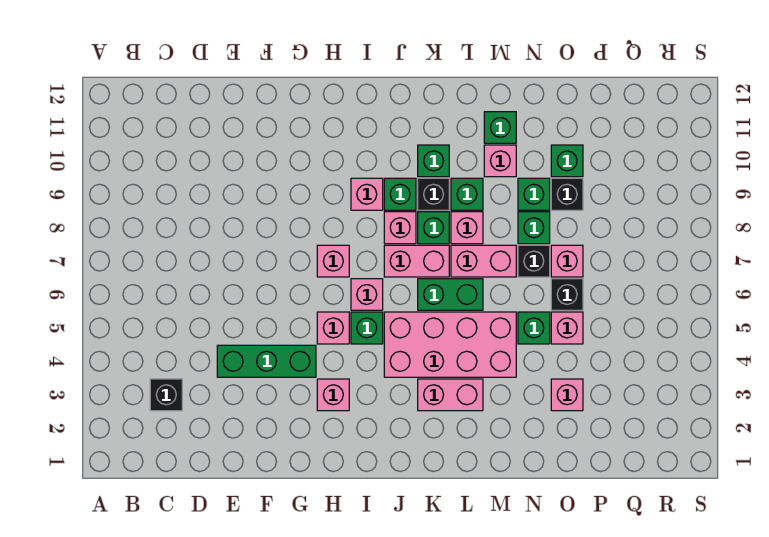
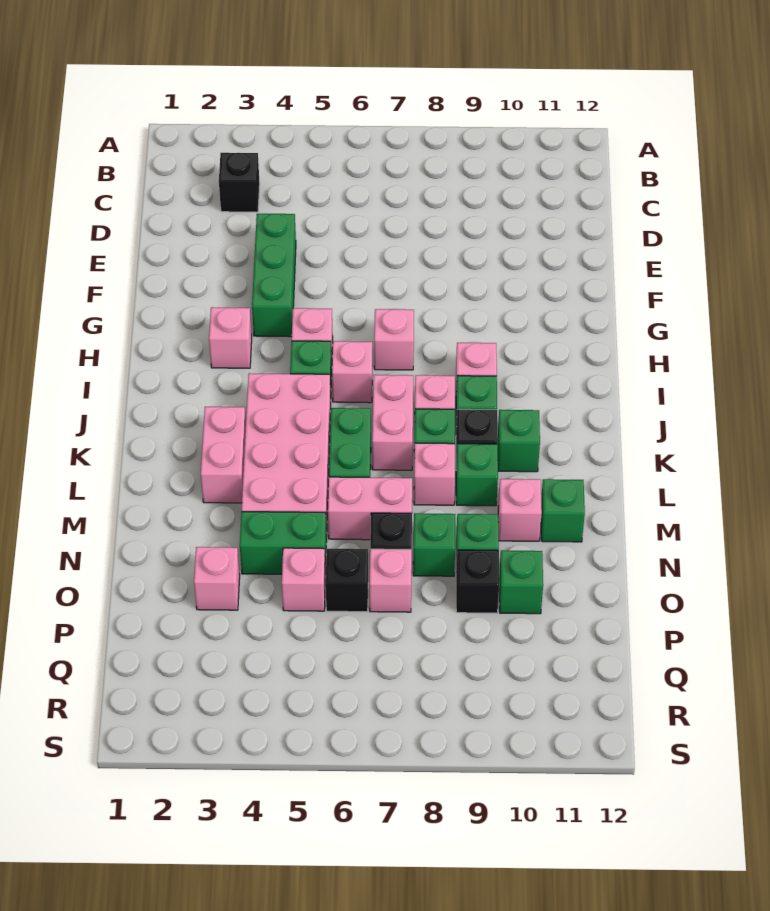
pink brick L7:M7 level 1 -> pink brick M6:M7 level 1
green brick N5 level 1 -> green brick N4:N5 level 1

